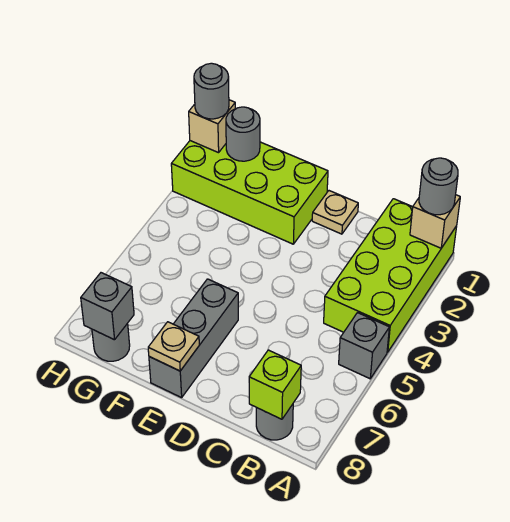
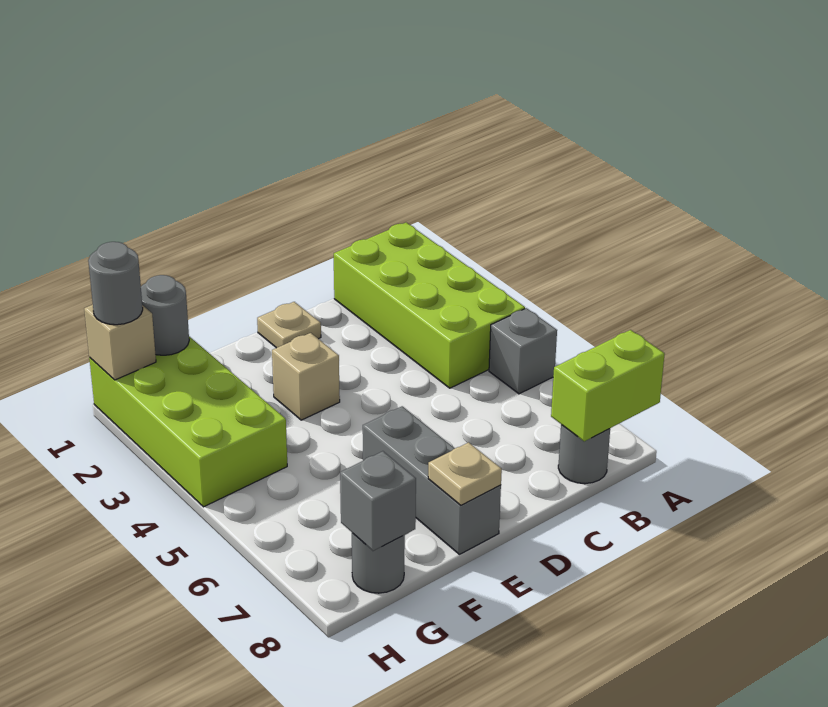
tan brick A1 level 2 -> tan brick E3 level 1
grey round brick A1 level 3 -> none
lime brick B8 level 2 -> lime brick A8:B8 level 2
lime brick E1:H2 level 1 -> lime brick G1:H4 level 1

